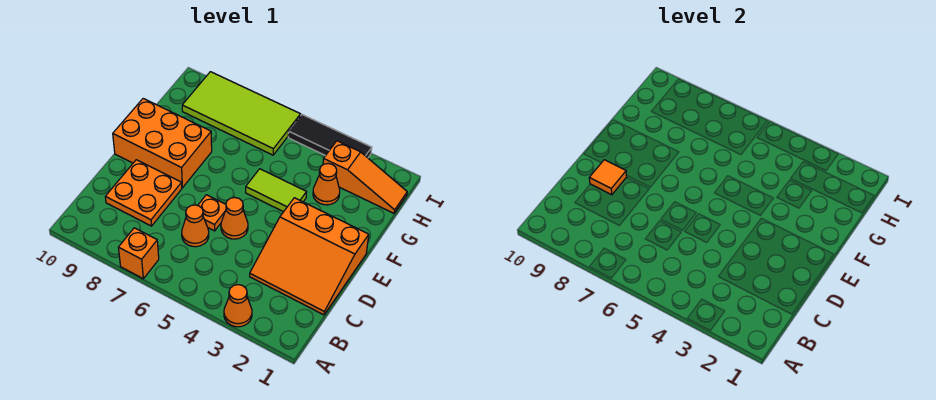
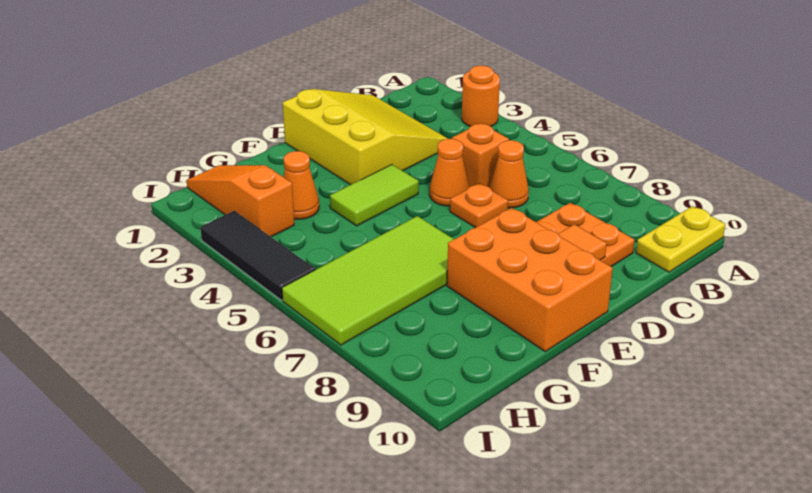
orange cone A3 level 1 -> orange round brick A3 level 1
orange brick A7 level 1 -> orange brick C5 level 1
none -> yellow plate A10:B10 level 1
orange slope C1:E3 level 1 top E -> yellow slope C1:E3 level 1 top E
lime tile F4:F5 level 1 -> lime tile E4:F4 level 1
lime tile H6:I9 level 1 -> lime tile F6:I7 level 1

